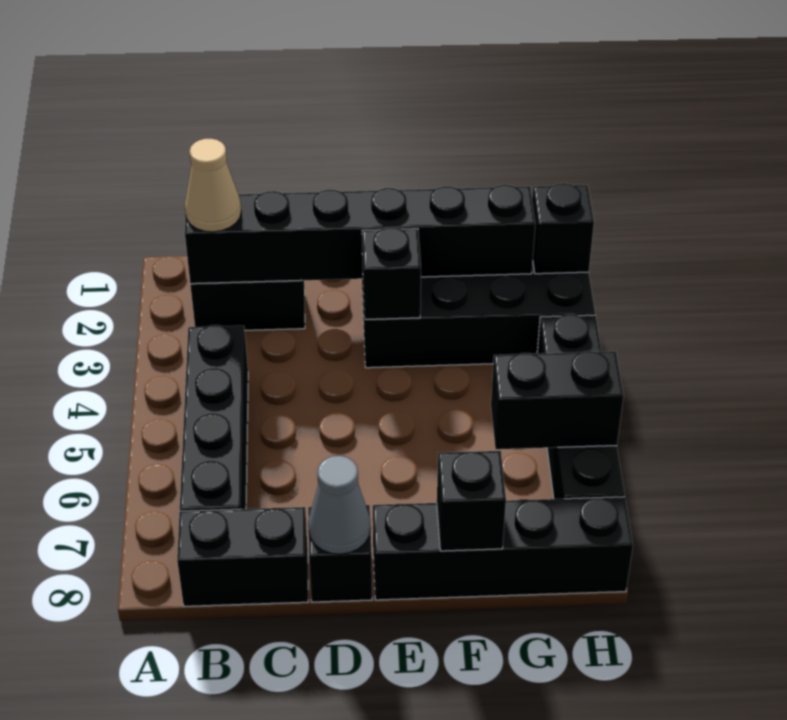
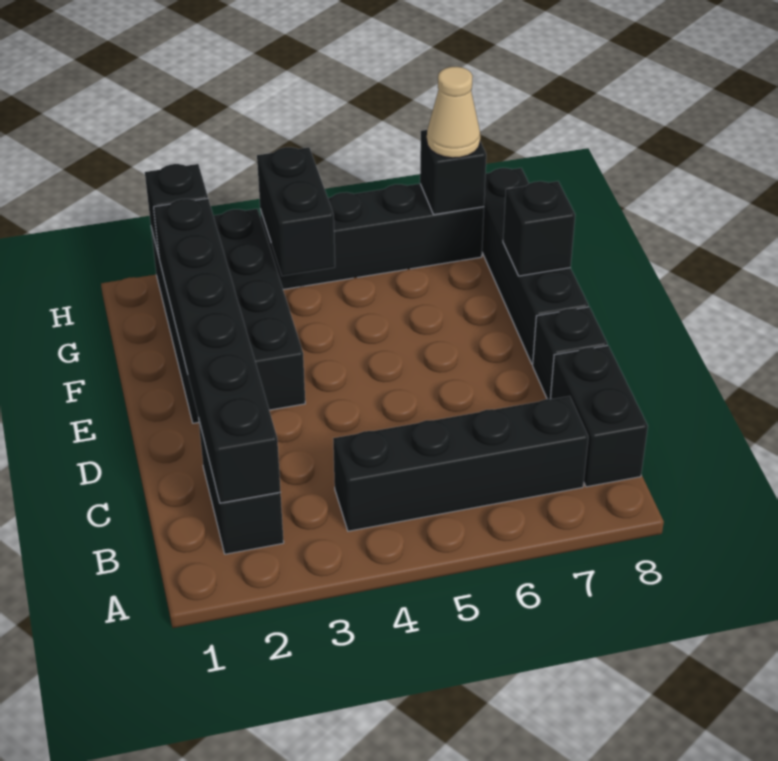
tan cone B2 level 3 -> tan cone H7 level 3
grey cone D8 level 2 -> none
black brick E3 level 2 -> black brick H7 level 2
black brick G6:H6 level 2 -> black brick G4:H4 level 2

